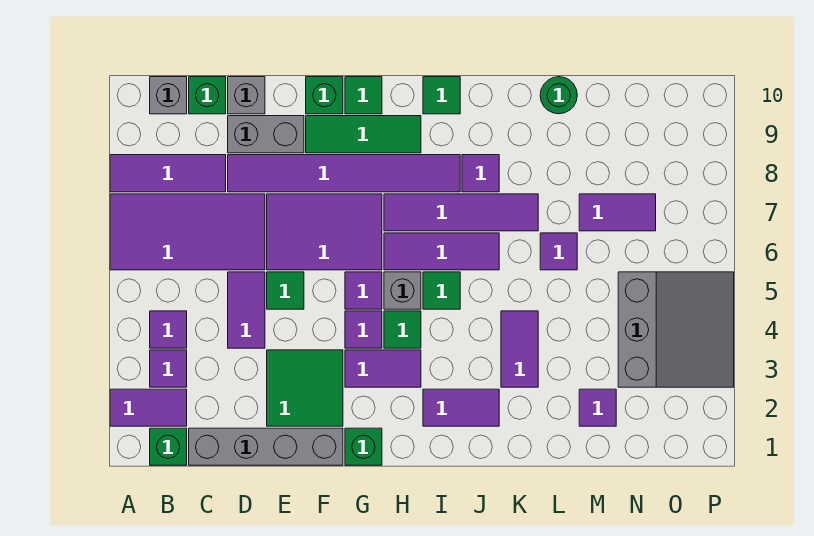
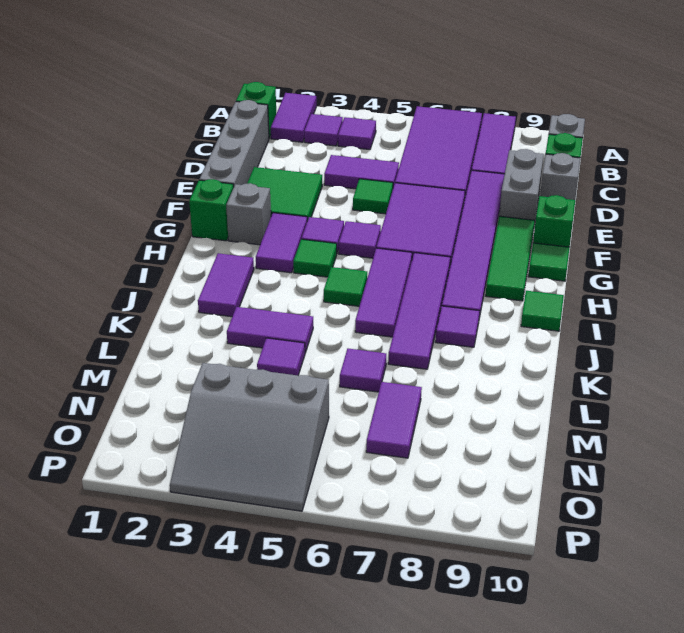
grey brick H5 level 1 -> grey brick G2 level 1
green round brick L10 level 1 -> none
purple tile M2 level 1 -> purple tile L4 level 1

